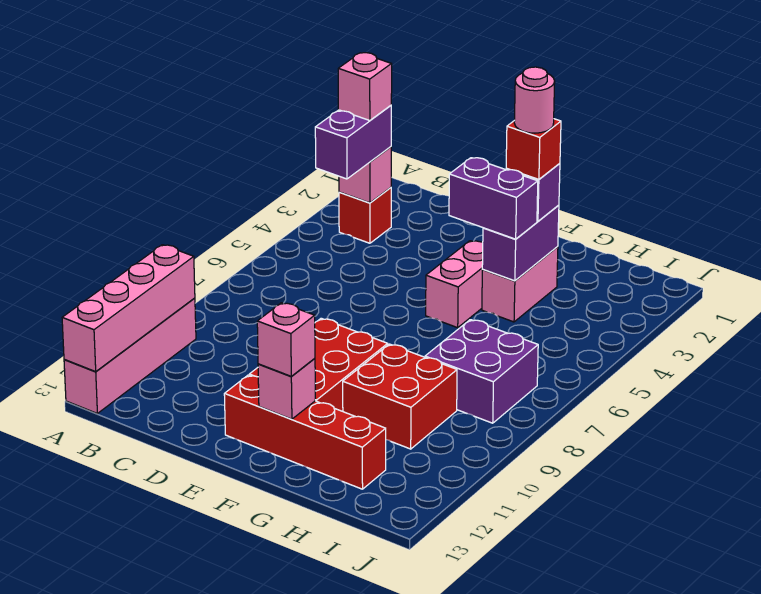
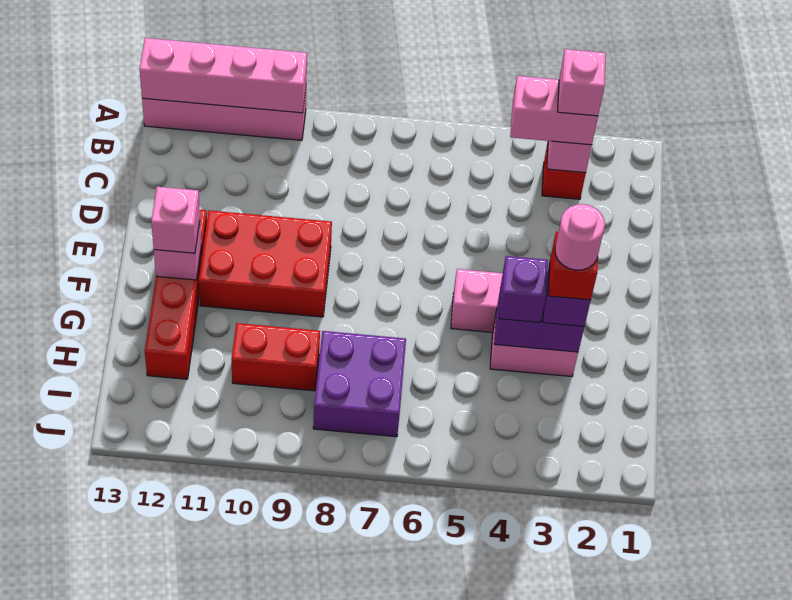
purple brick B3:B4 level 3 -> pink brick B3:B4 level 3
purple brick F4:G4 level 3 -> purple brick G4 level 3
red brick G9:H10 level 1 -> red brick H9:H10 level 1

